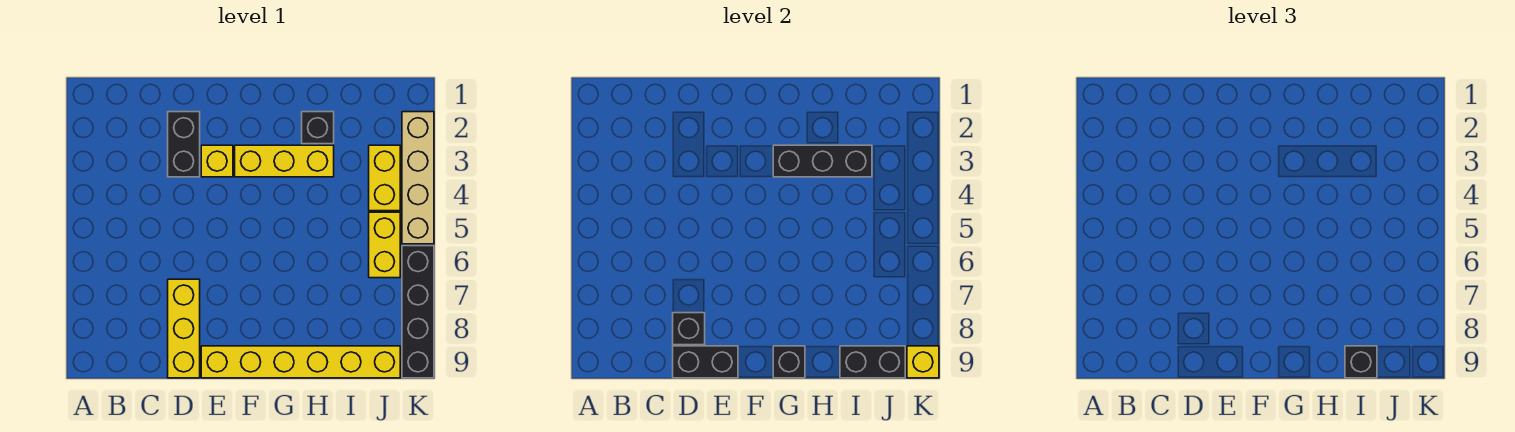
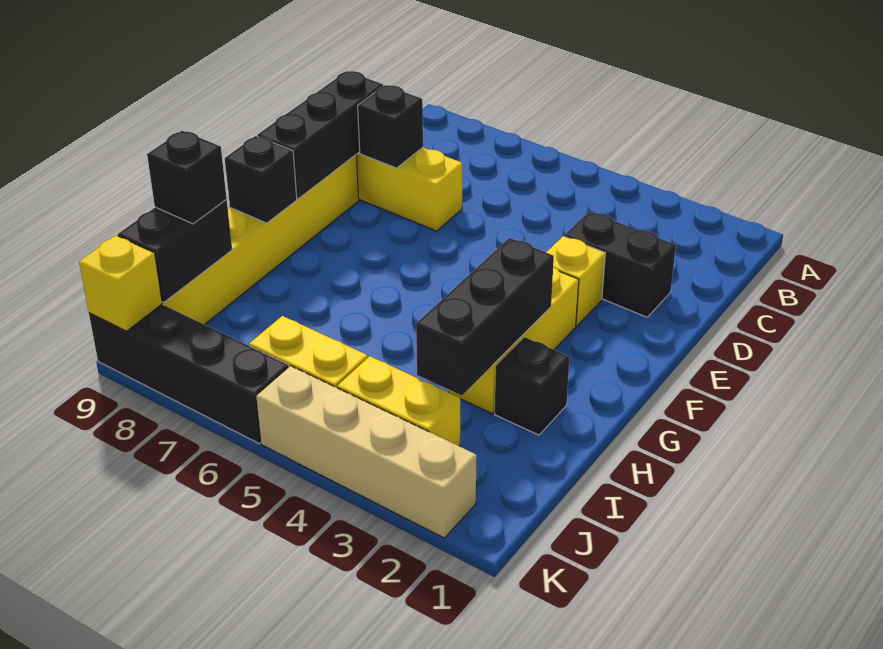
black brick D9:E9 level 2 -> black brick D9:F9 level 2

